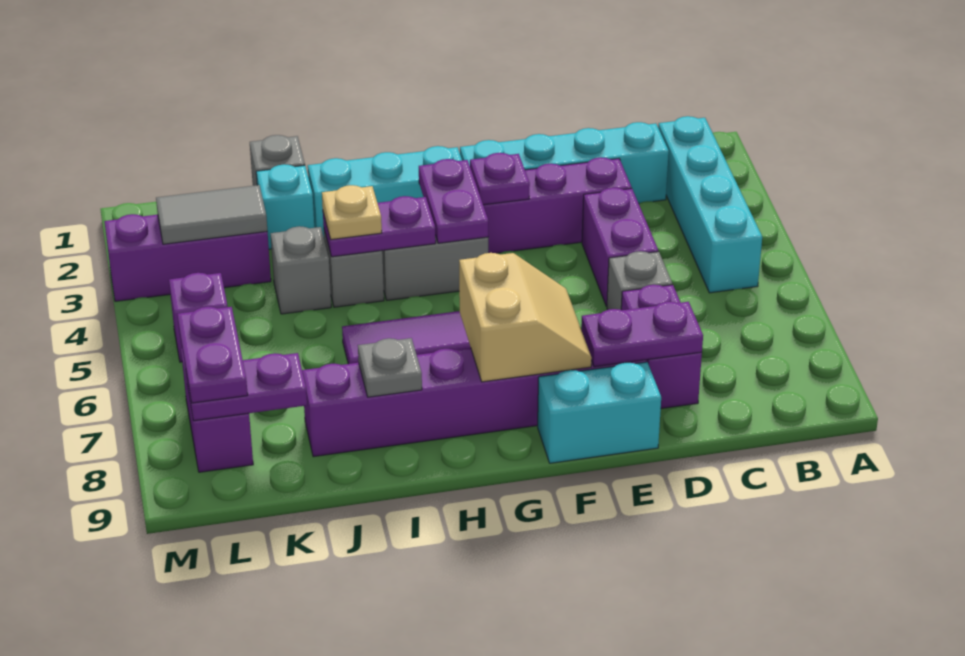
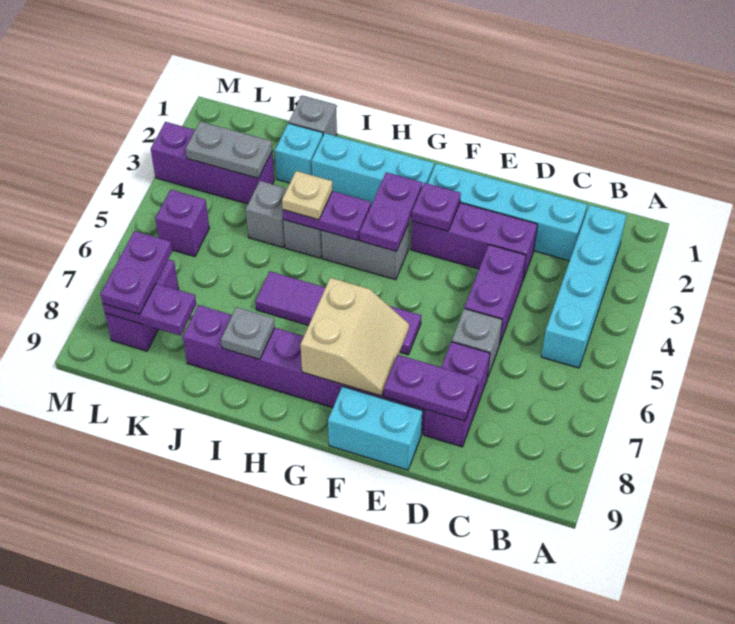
grey tile K3:L3 level 2 -> grey plate K3:L3 level 2

